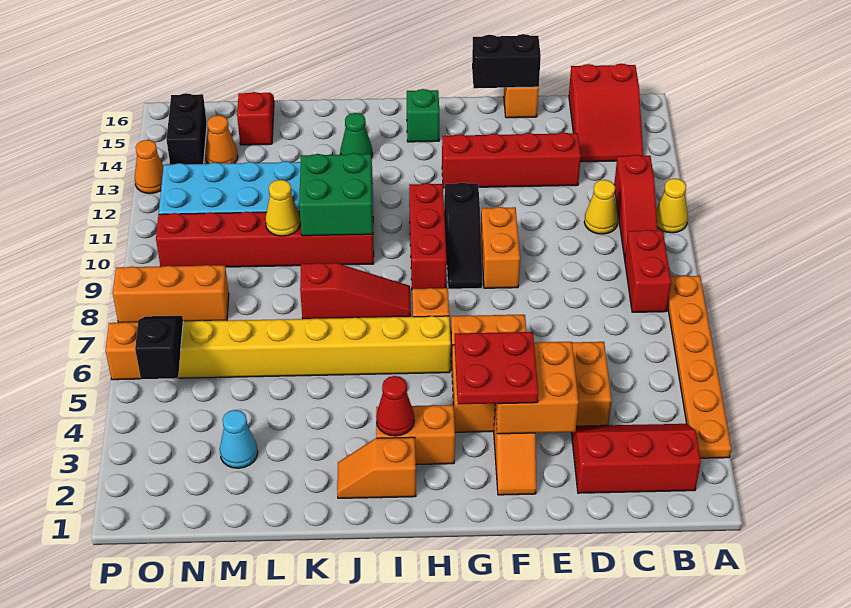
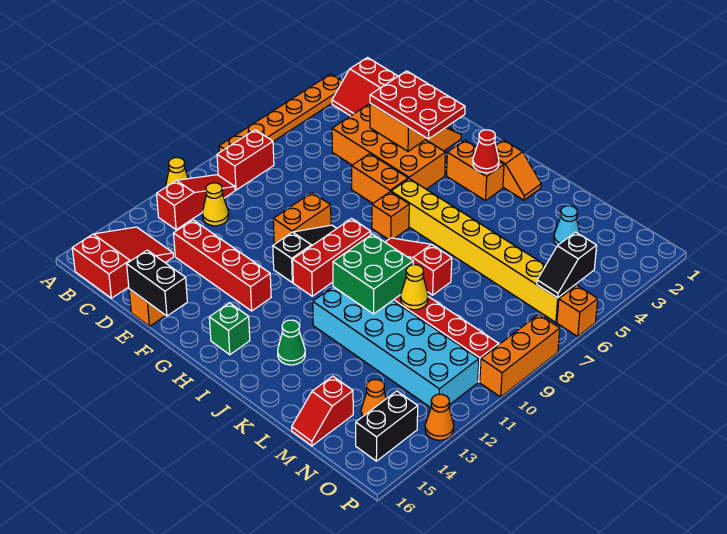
red plate F3:G4 level 3 -> red plate E3:G4 level 3
orange brick N8:P8 level 1 -> orange brick P8:P10 level 1

